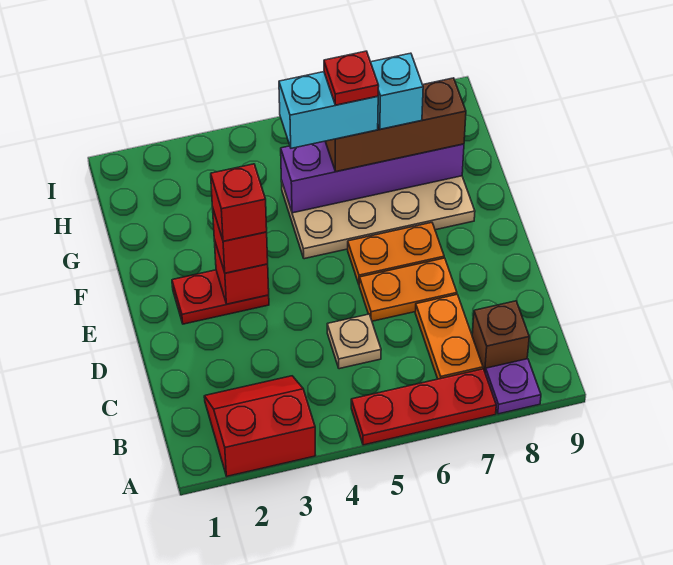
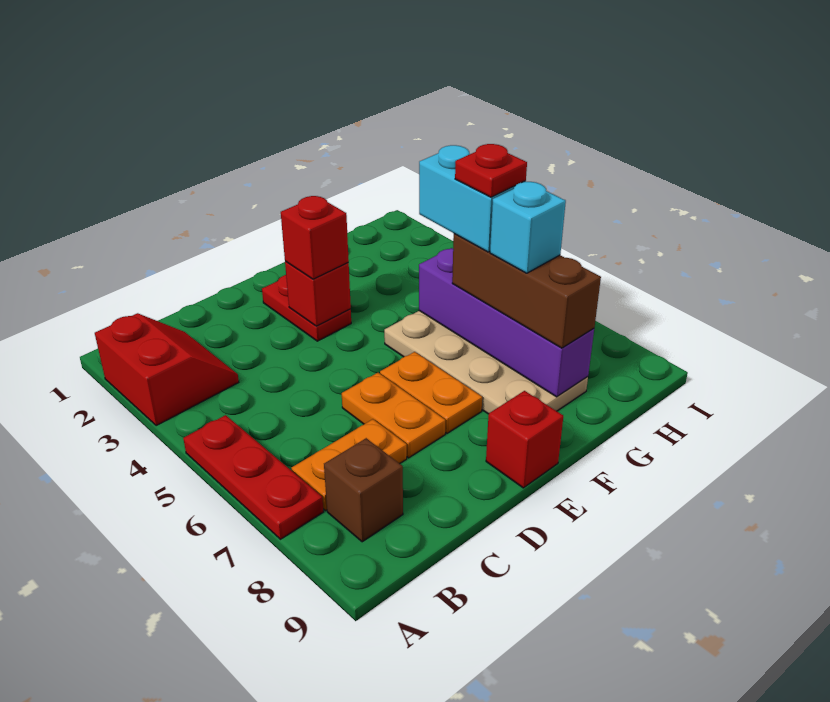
purple plate A8 level 1 -> none
tan plate C5 level 1 -> none
red brick E3 level 4 -> red brick E9 level 1

